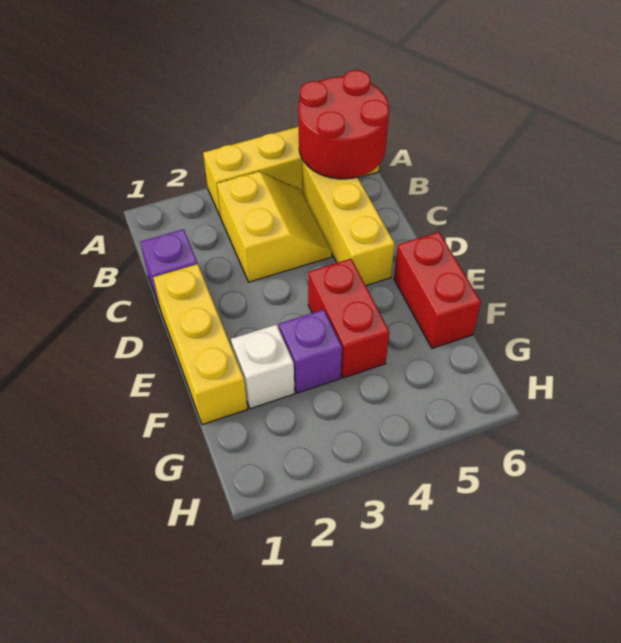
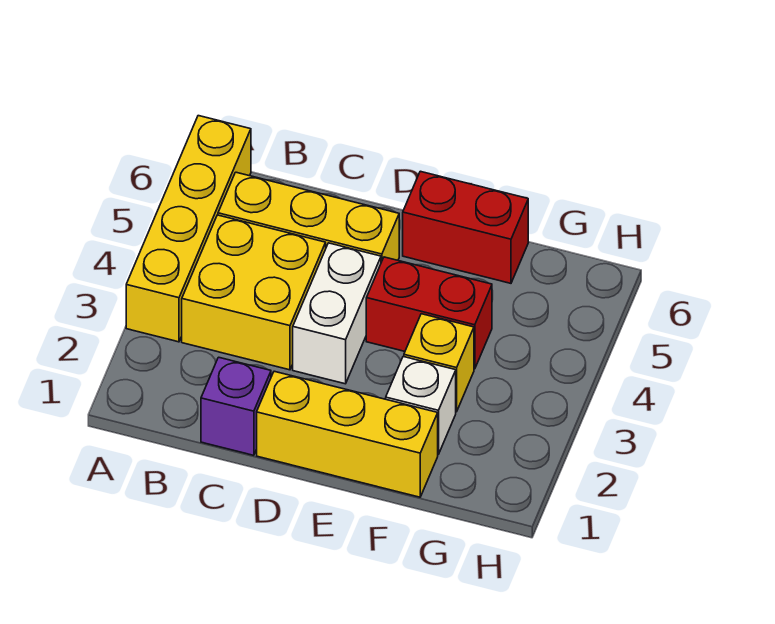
red round brick A5:B6 level 2 -> none
yellow slope B3:C4 level 1 top 3 -> yellow brick B3:C4 level 1
none -> white brick D3:D4 level 1
purple brick F3 level 1 -> yellow brick F3 level 1

